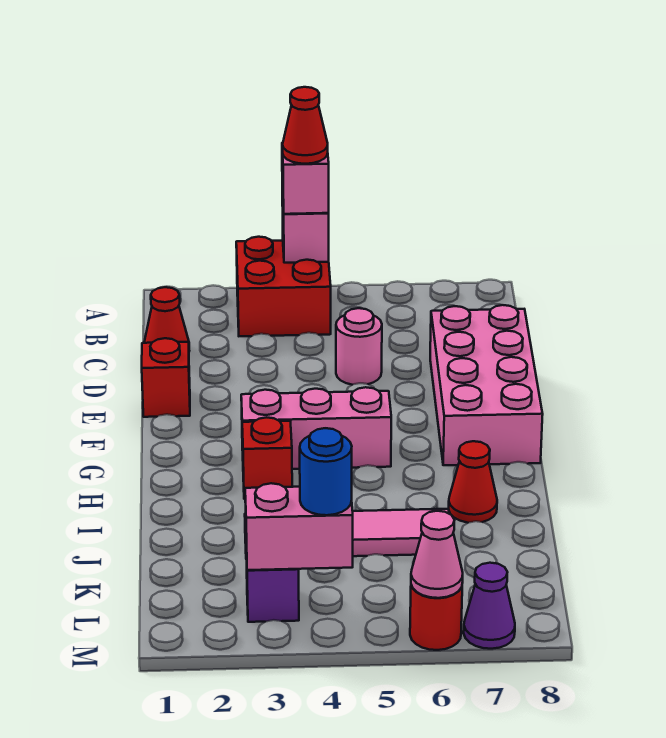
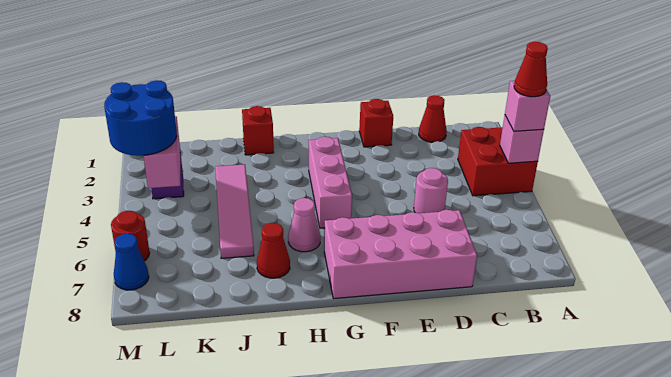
red brick H3 level 1 -> red brick I1 level 1
blue round brick L4 level 3 -> blue round brick L3:M4 level 3
pink cone M6 level 2 -> pink cone H6 level 1
purple cone M7 level 1 -> blue cone M7 level 1

